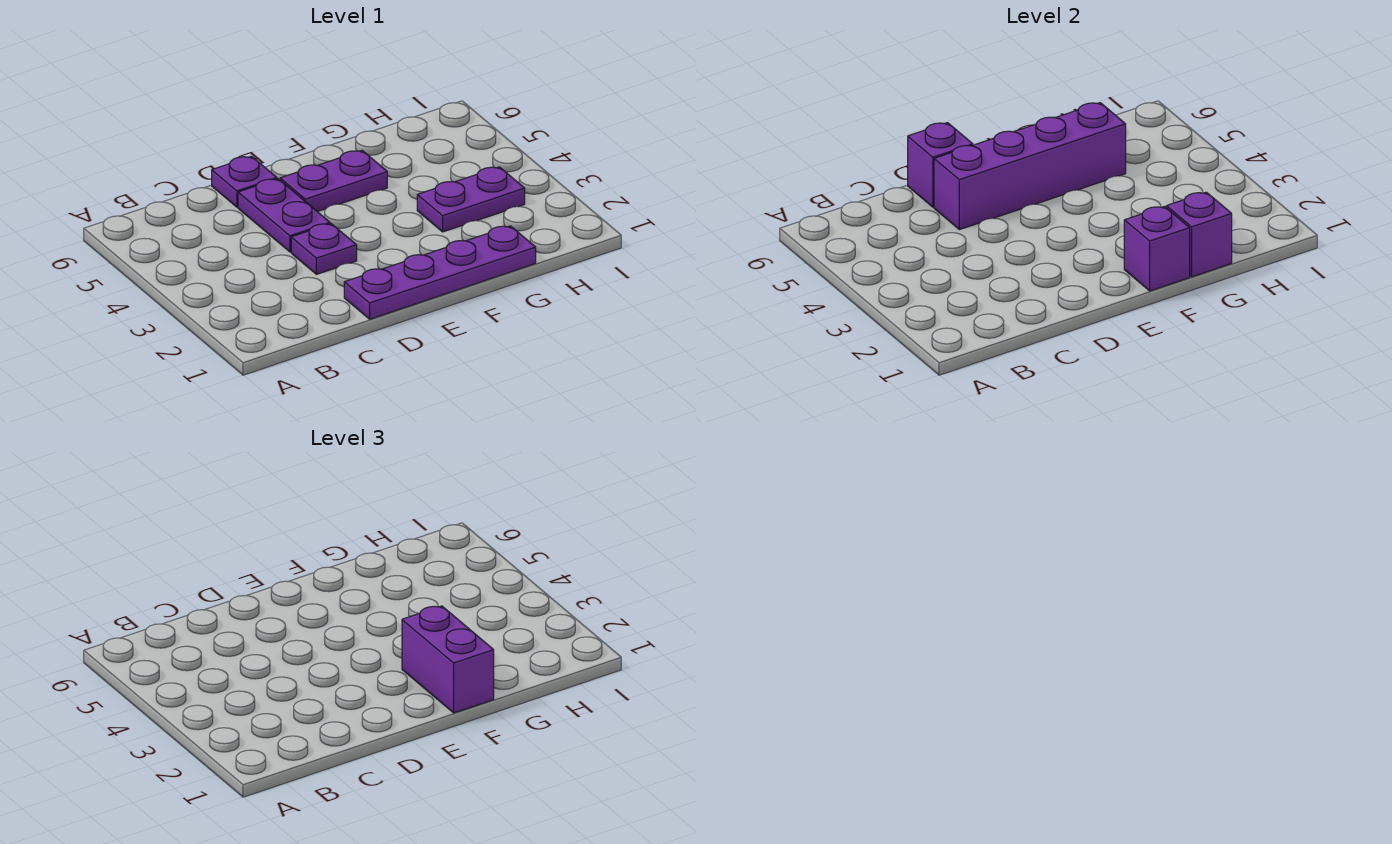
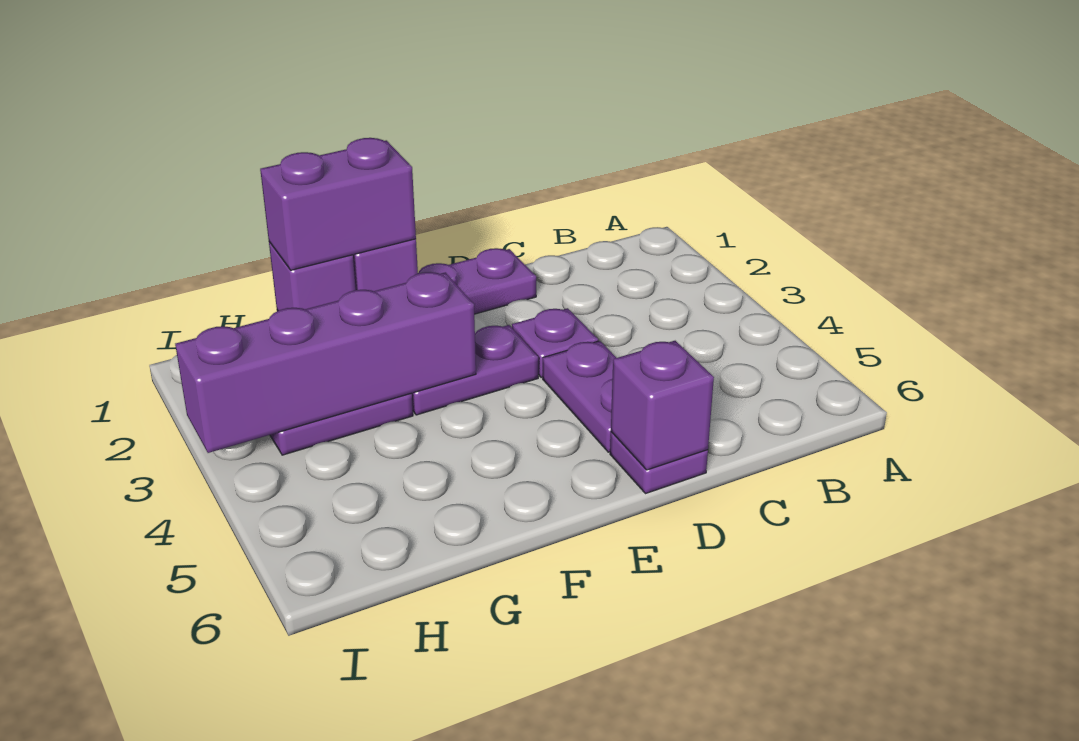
purple brick D5:G5 level 2 -> purple brick F3:I3 level 2
purple plate E5:F5 level 1 -> purple plate E3:F3 level 1
purple brick F1:F2 level 3 -> purple brick F1:G1 level 3

